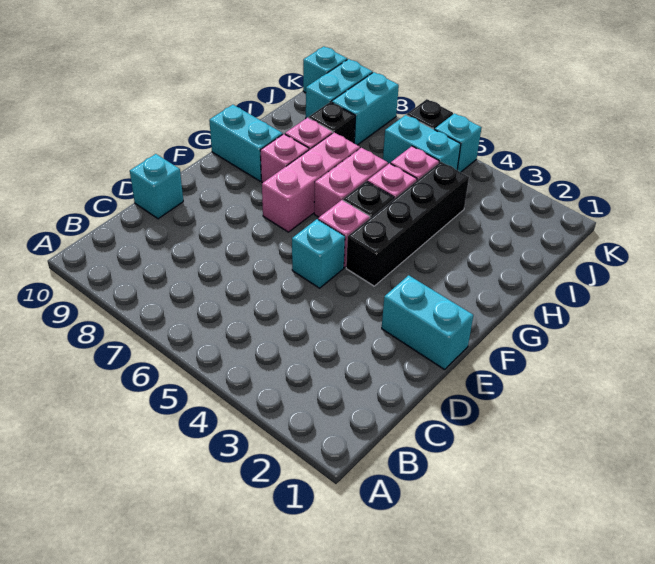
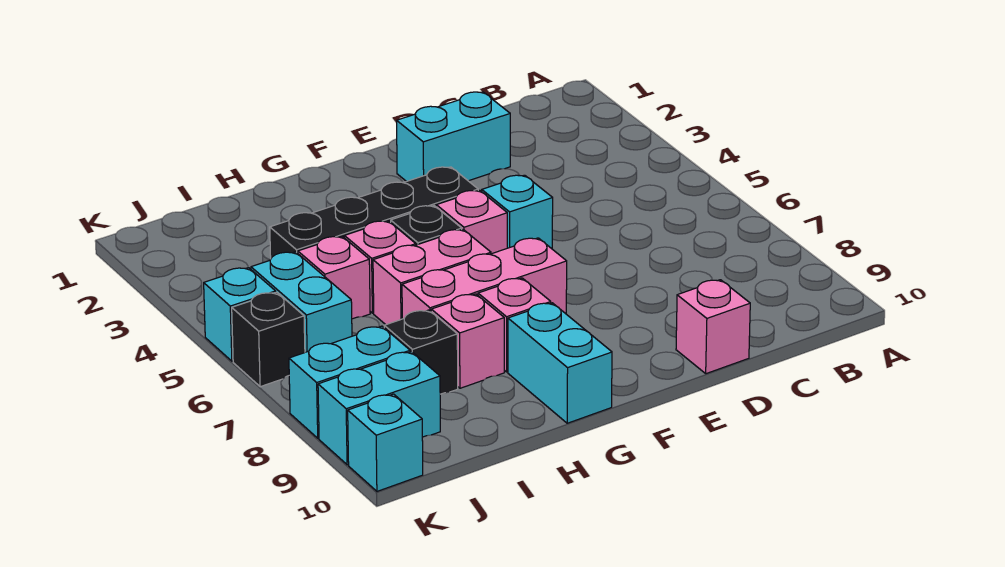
cyan brick D10 level 1 -> pink brick D10 level 1
cyan brick E1:E2 level 1 -> cyan brick D2:E2 level 1

